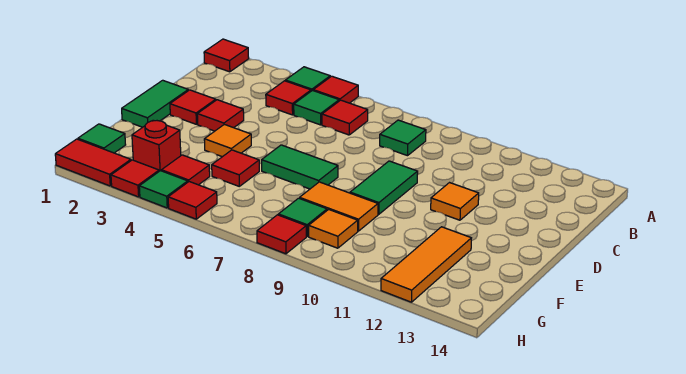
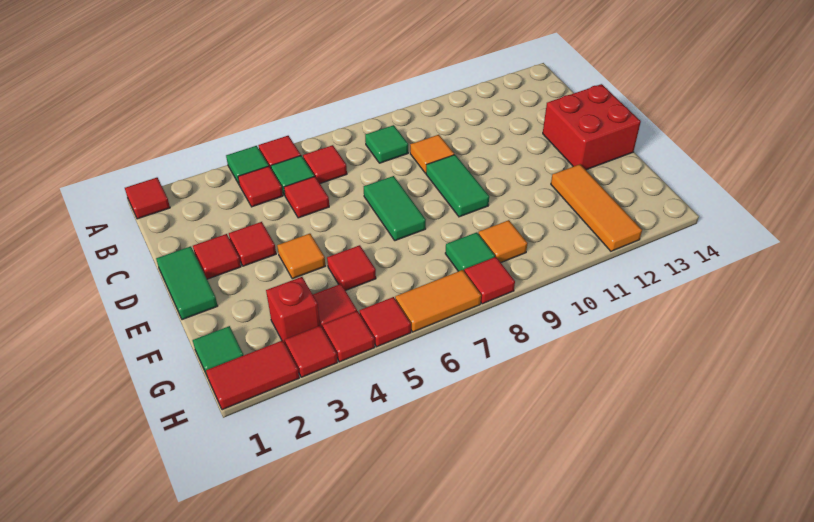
none -> red tile C5 level 1
orange tile D11 level 1 -> orange tile C9 level 1
none -> red brick D13:E14 level 1
green tile E6:E7 level 1 -> green tile D7:E7 level 1
orange tile F8:F9 level 1 -> orange tile H6:H7 level 1
green tile H4 level 1 -> red tile H4 level 1

